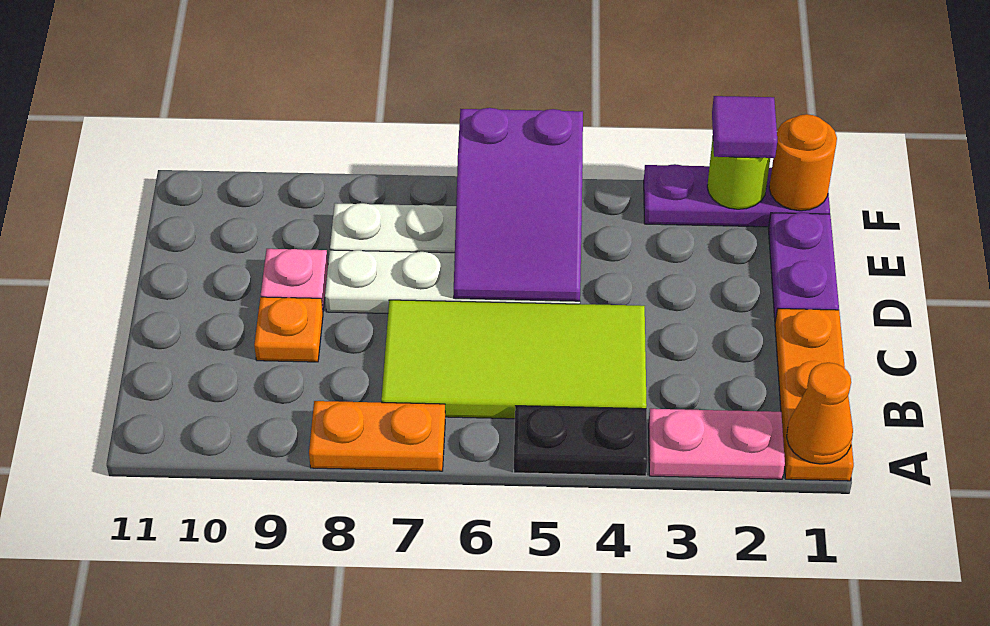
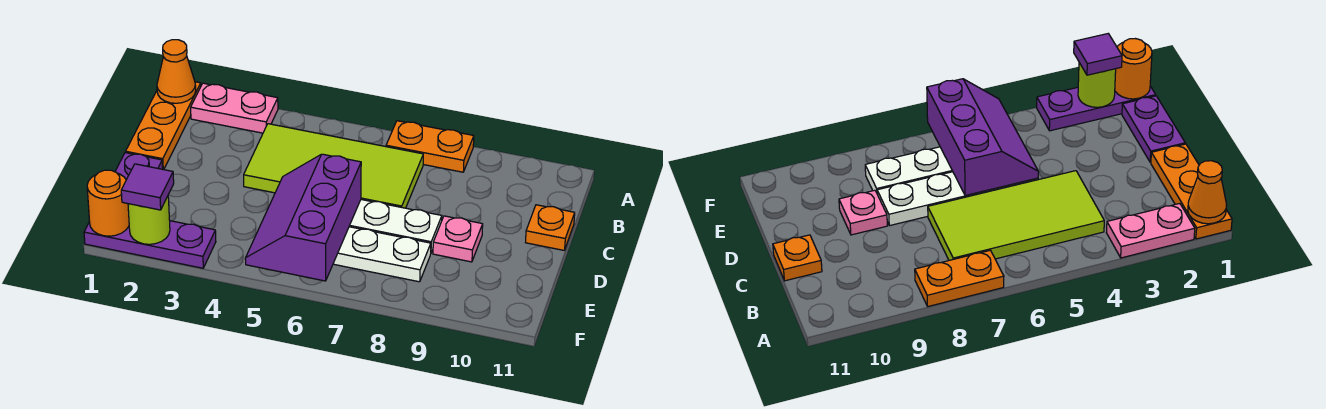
black plate A4:A5 level 1 -> none
orange plate C9 level 1 -> orange plate C11 level 1
purple slope D5:F6 level 2 top F -> purple slope D5:F6 level 2 top 6

